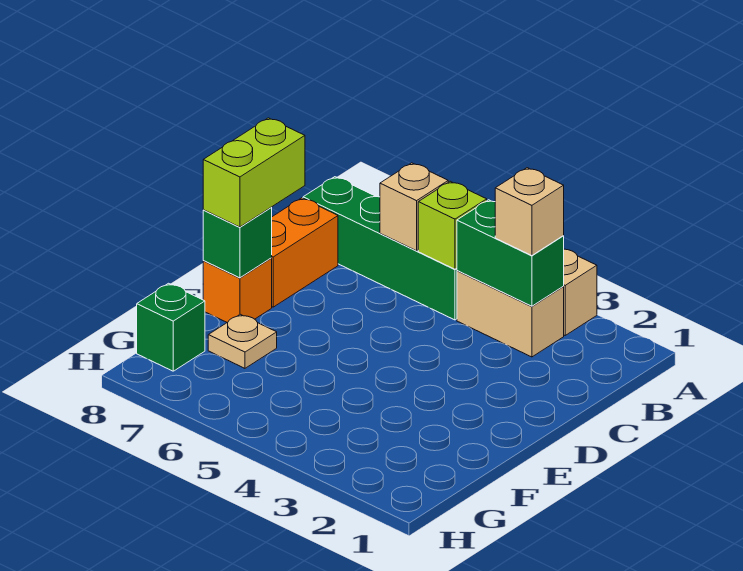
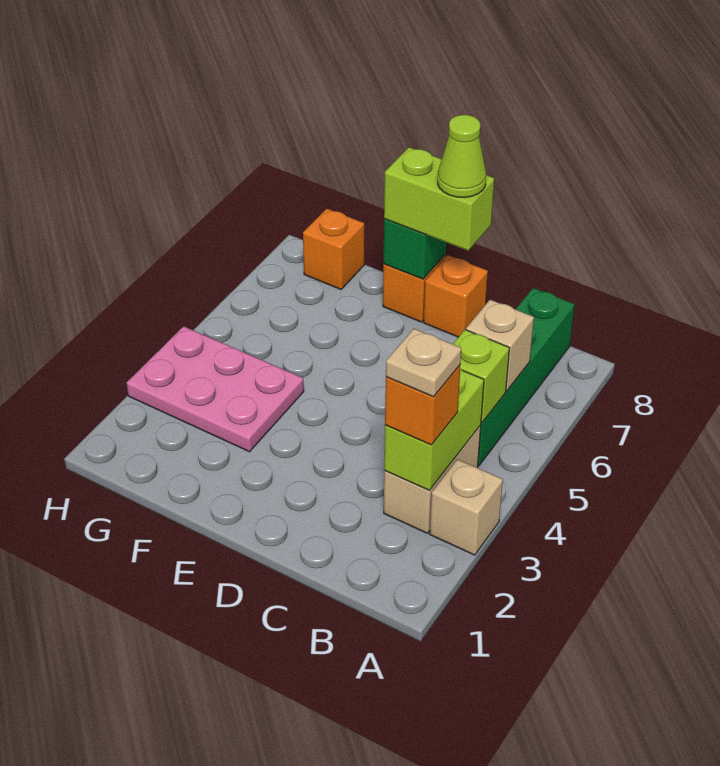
green brick B3:B4 level 2 -> lime brick B3:B4 level 2
tan brick B3 level 3 -> orange brick B3 level 3
orange brick C8:D8 level 1 -> orange brick D8 level 1
none -> lime cone D8 level 4
none -> pink plate F3:H4 level 1
tan plate F7 level 1 -> tan plate B3 level 4
green brick G8 level 1 -> orange brick G8 level 1

